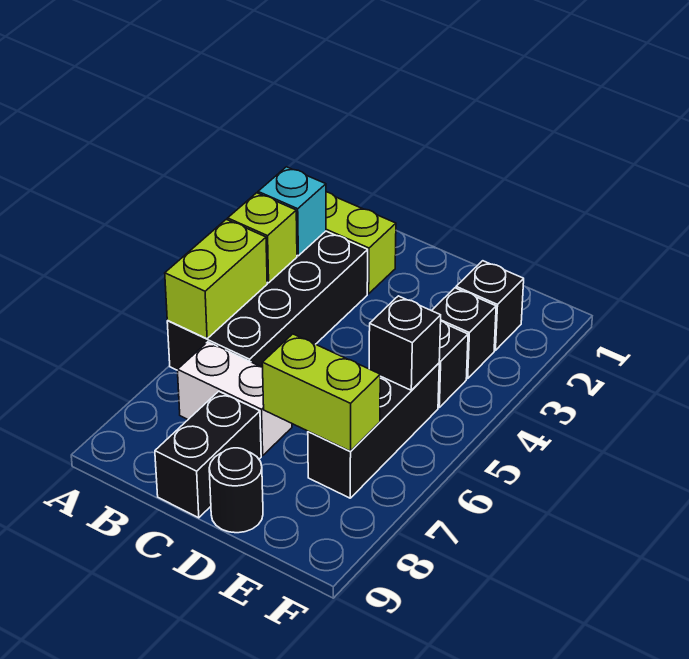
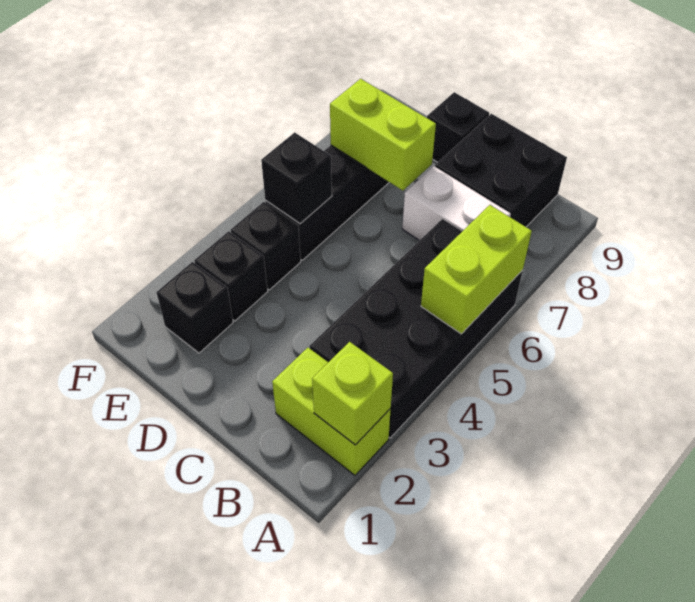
cyan brick A3 level 2 -> none
lime brick A4 level 2 -> lime brick A2 level 2
black brick C8:C9 level 1 -> black brick B8:C9 level 1
black round brick D9 level 1 -> black brick D9 level 1

